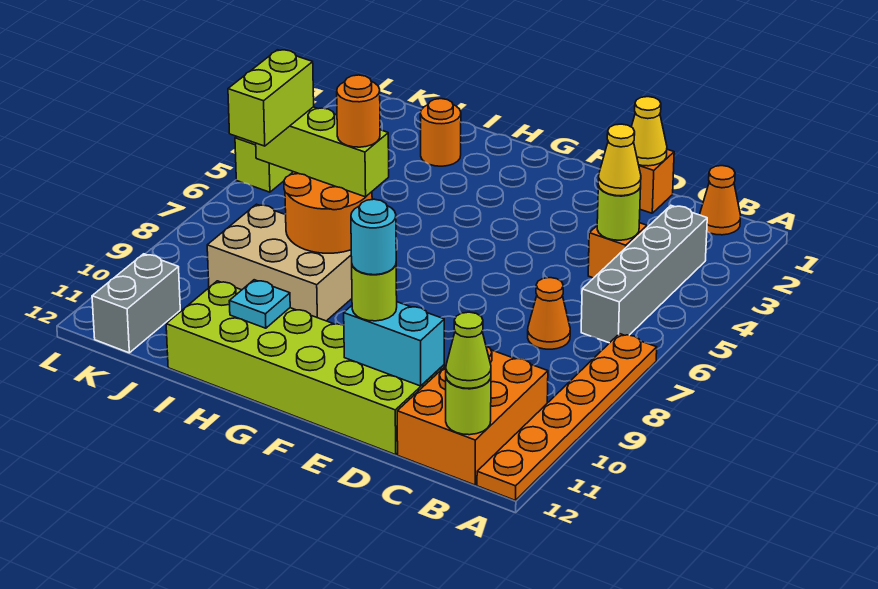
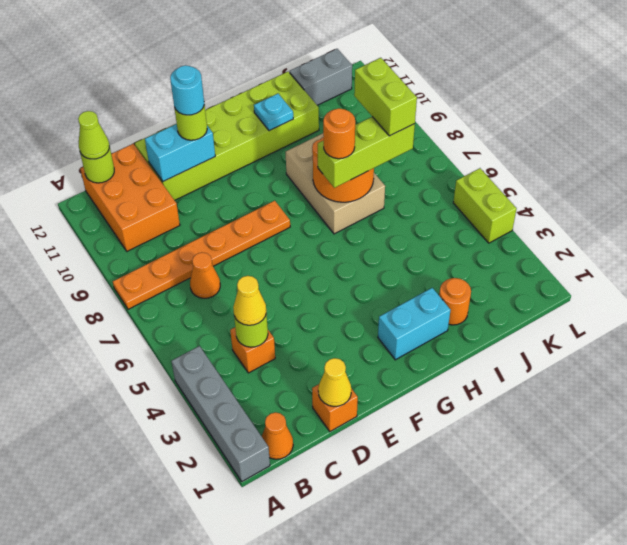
orange plate A7:A12 level 1 -> orange plate A8:F8 level 1
grey brick B3:B6 level 1 -> grey brick A1:A4 level 1
none -> cyan brick G2:H2 level 1
tan brick H8:J9 level 1 -> tan brick H7:I9 level 1
grey brick K11:K12 level 1 -> grey brick J12:K12 level 1

